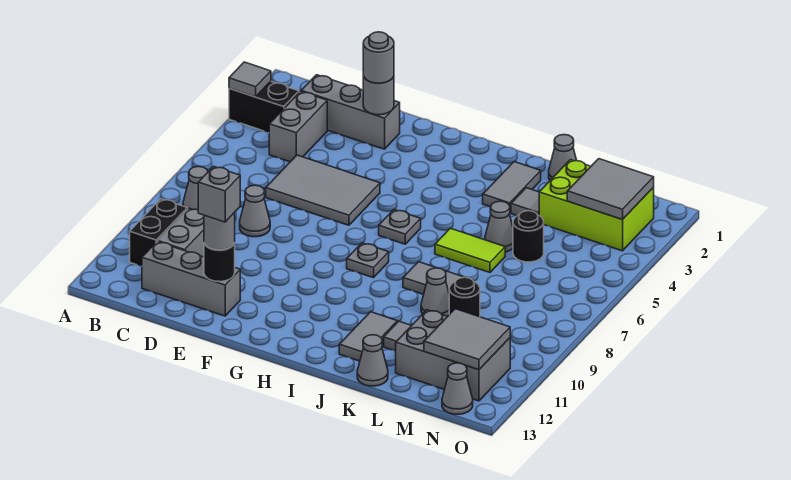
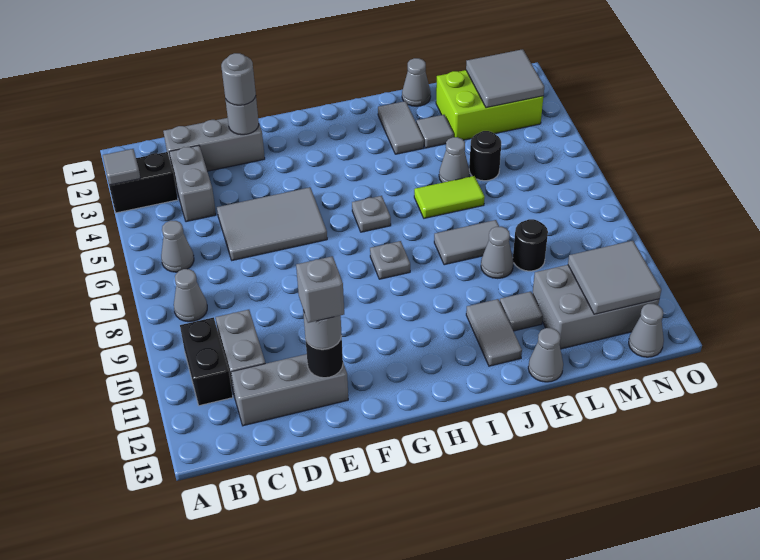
grey cone D8 level 1 -> grey cone B6 level 1

